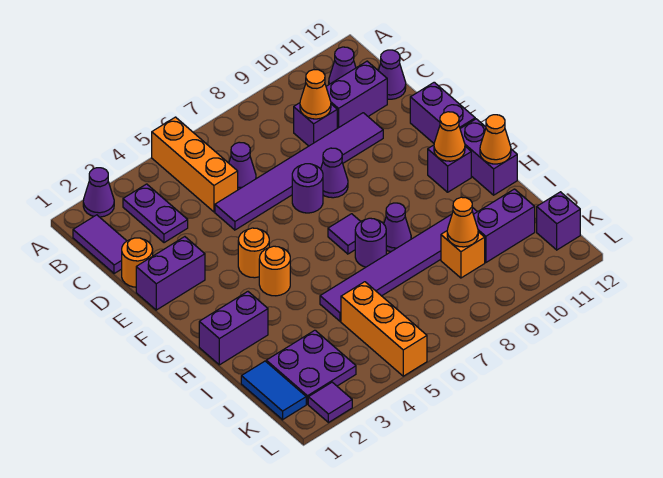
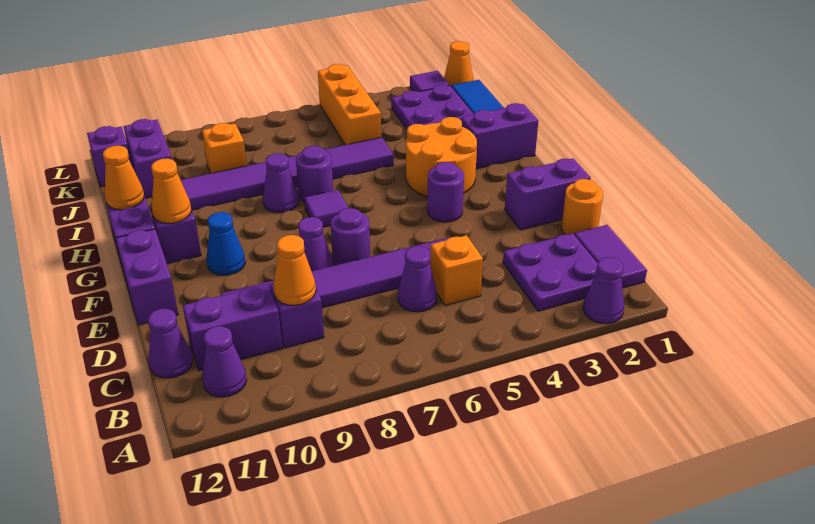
orange brick A5:C5 level 1 -> orange brick C5 level 1
purple plate B3:C3 level 1 -> purple plate B2:C3 level 1
orange round brick F4 level 1 -> purple round brick F4 level 1
none -> blue cone F10 level 1
orange round brick G4 level 1 -> orange round brick G3:H4 level 1
orange cone J9 level 2 -> orange cone L1 level 1
purple brick J10:J11 level 1 -> purple brick J11:K11 level 1

